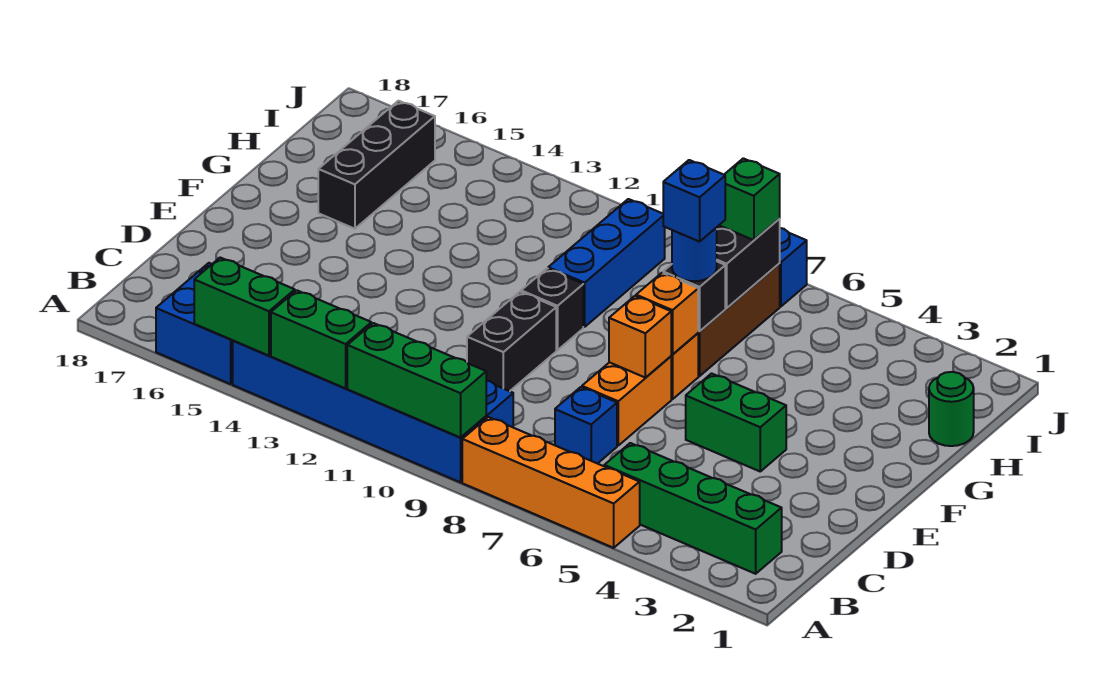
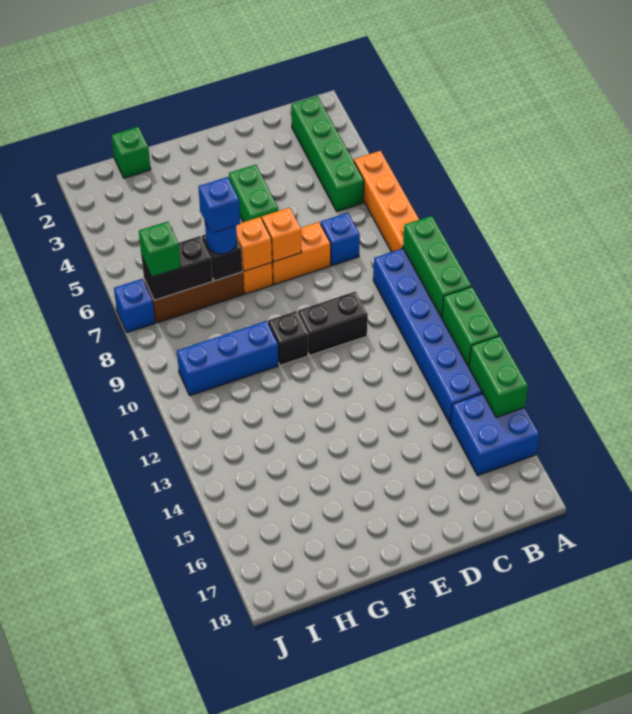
black brick G16:I16 level 1 -> none
green round brick H1 level 1 -> green brick H1 level 1

